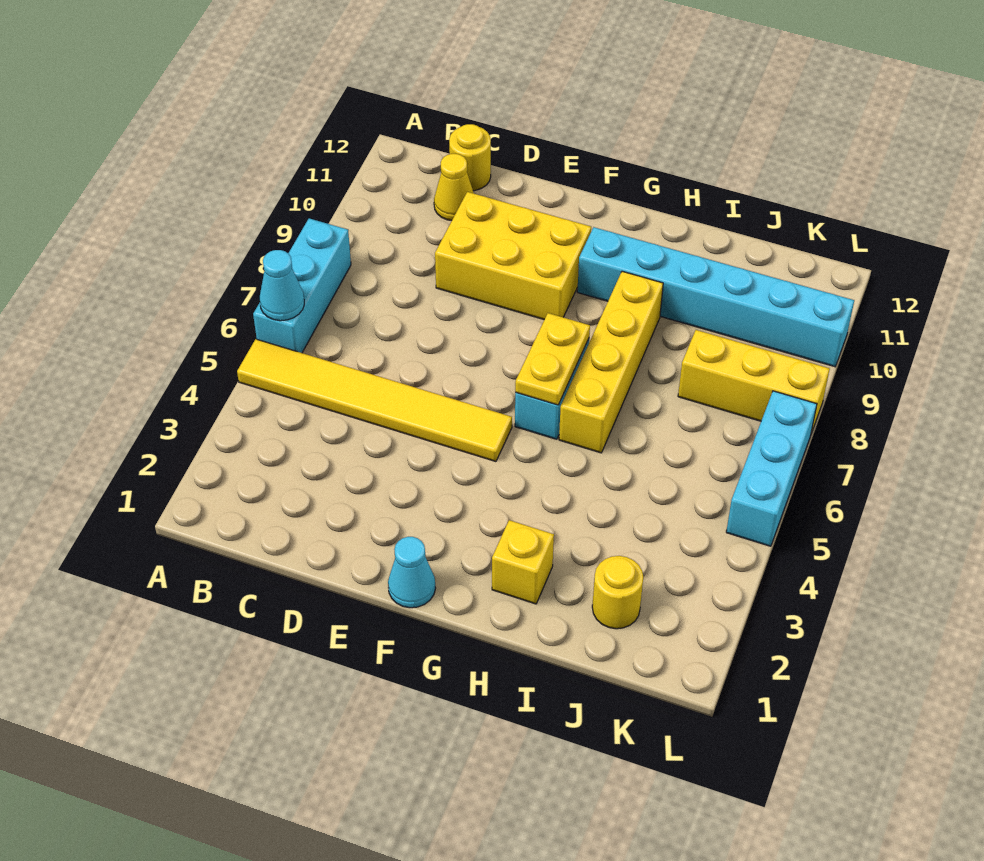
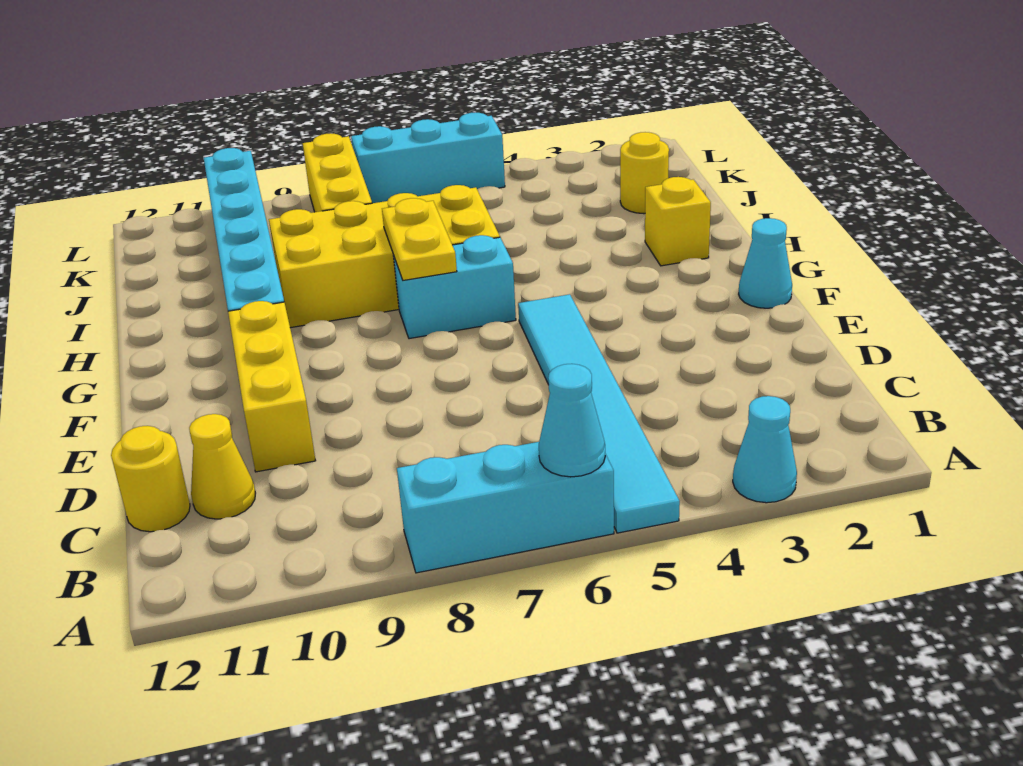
none -> cyan cone A3 level 1
yellow tile A5:F5 level 1 -> cyan tile A5:F5 level 1
yellow brick D9:F10 level 1 -> yellow brick D10:F10 level 1
yellow plate G6:G7 level 2 -> yellow plate G7:H7 level 2
yellow brick H6:H9 level 1 -> yellow brick H6:I9 level 1

